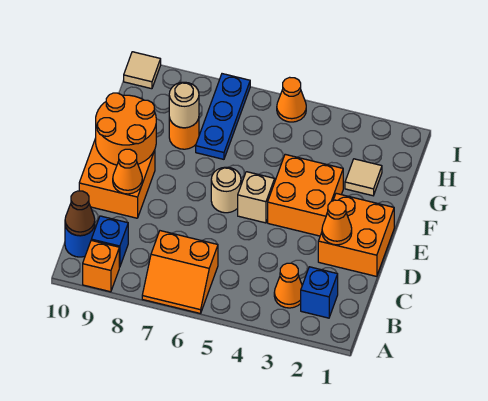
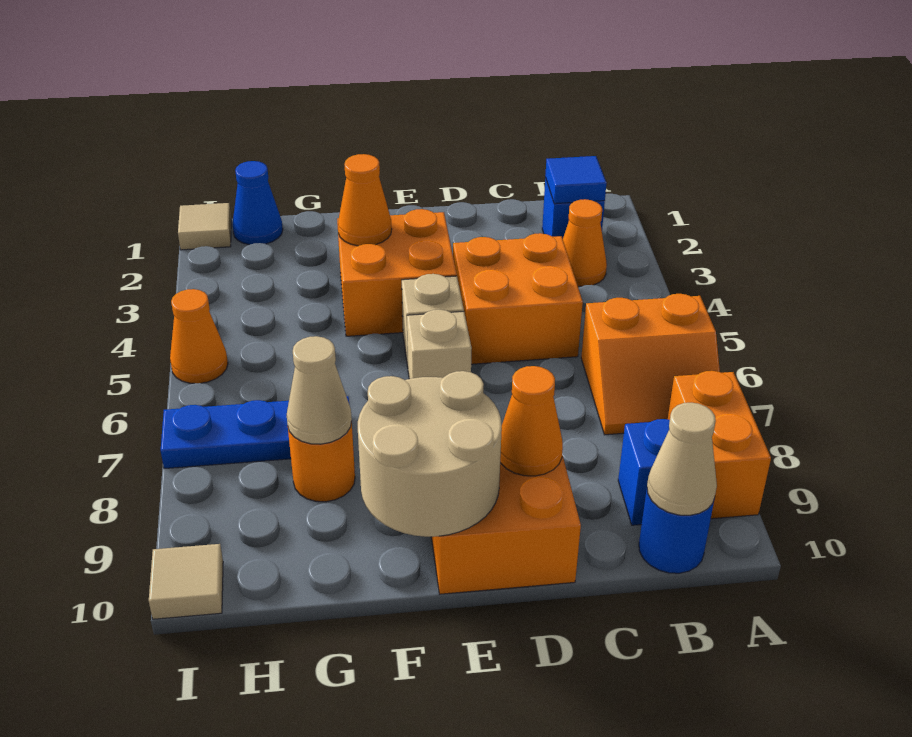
orange slope A6:B7 level 1 top B -> orange slope A6:B7 level 1 top 6
orange brick A9 level 1 -> orange brick A8:A9 level 1
none -> blue tile B2 level 2
brown cone B10 level 2 -> tan cone B10 level 2
orange brick D1:E2 level 1 -> orange brick C4:D5 level 1
orange cone D2 level 2 -> orange cone F3 level 2
tan round brick E6 level 1 -> tan brick E6 level 1
orange round brick E9:F10 level 2 -> tan round brick E9:F10 level 2
tan tile G2 level 1 -> tan tile I1 level 1
tan round brick G8 level 2 -> tan cone G8 level 2
none -> blue cone H1 level 1

